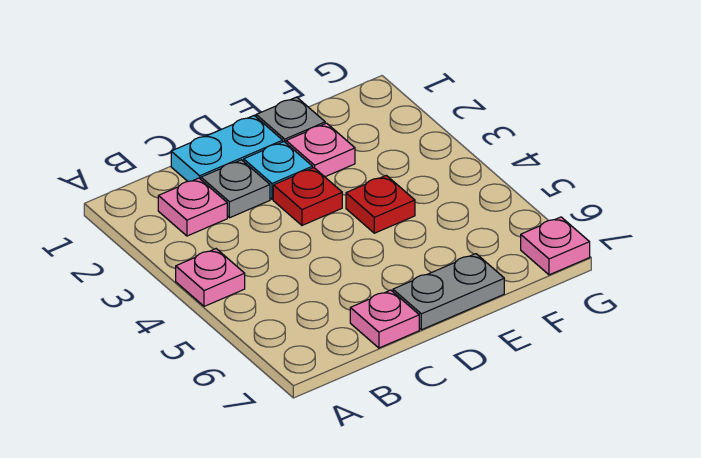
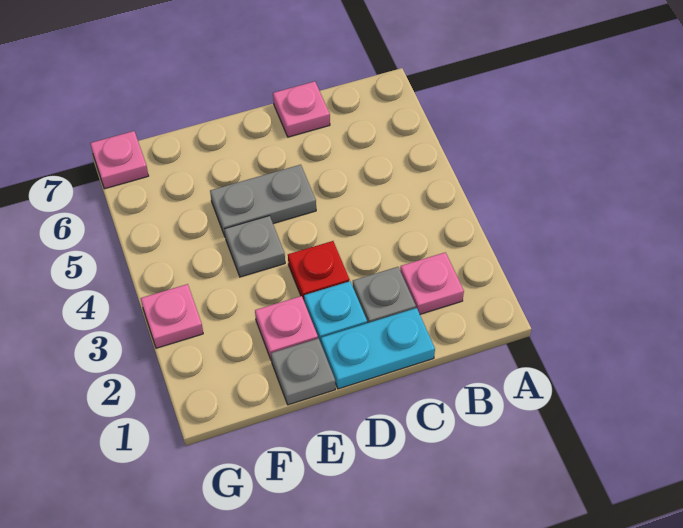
pink plate A4 level 1 -> pink plate G3 level 1
grey plate D7:E7 level 1 -> grey plate D5:E5 level 1
red plate E4 level 1 -> grey plate E4 level 1

